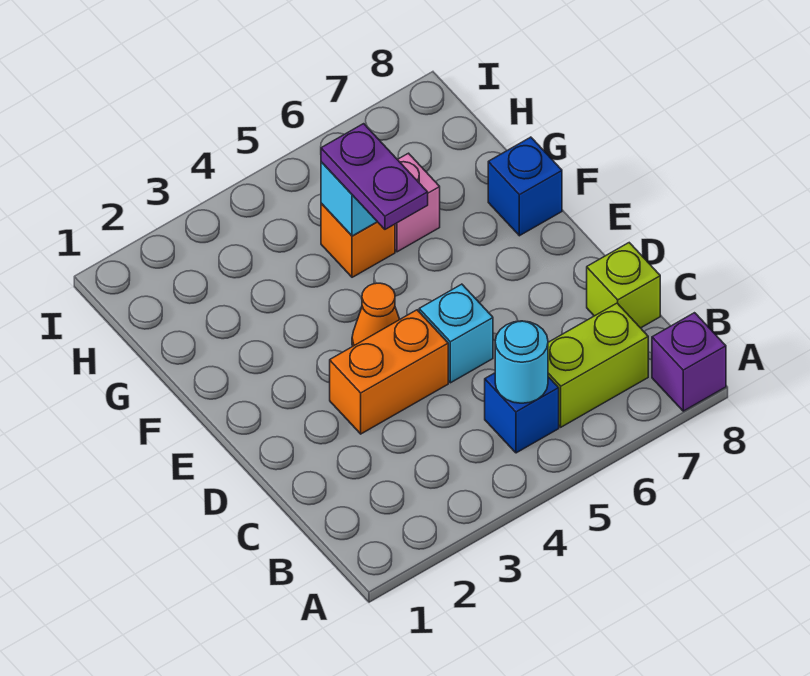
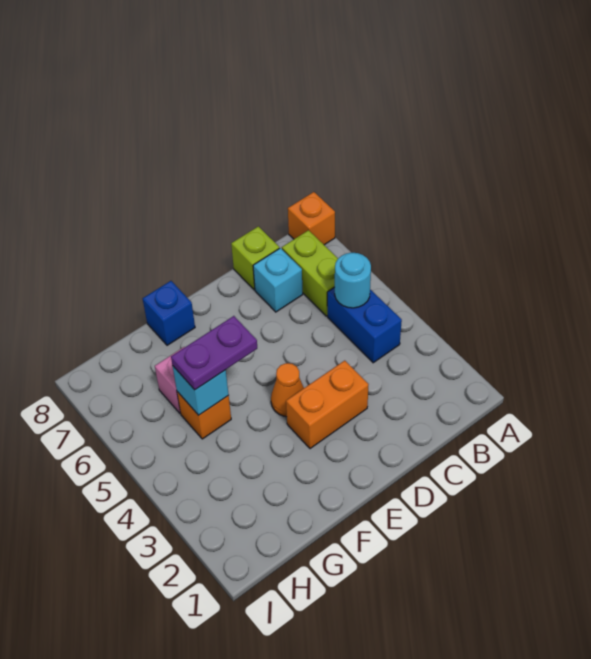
purple brick A8 level 1 -> orange brick A8 level 1
blue brick B5 level 1 -> blue brick B4:B5 level 1
orange brick D3:D4 level 1 -> orange brick D3:E3 level 1
cyan brick D5 level 1 -> cyan brick C7 level 1

